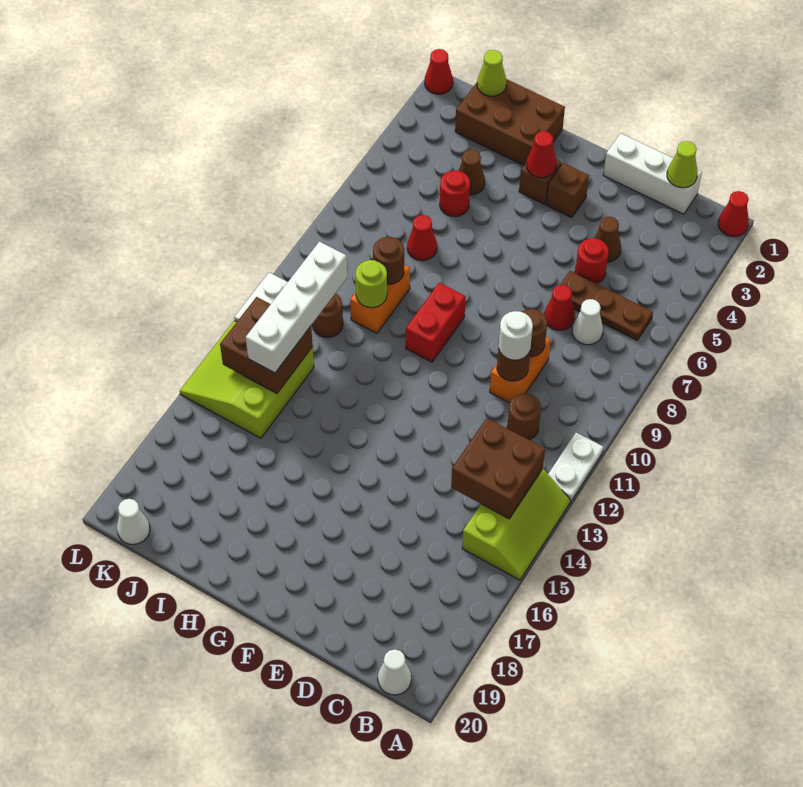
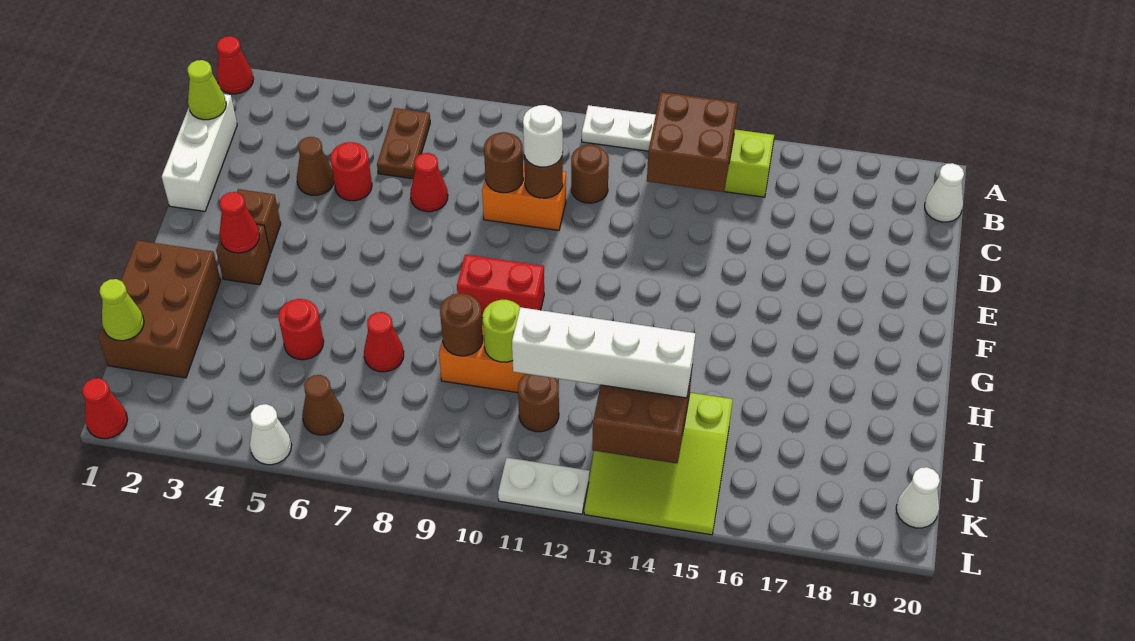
brown plate B6:D6 level 1 -> brown plate B6:C6 level 1
white cone C7 level 1 -> white cone L5 level 1
brown cone I4 level 1 -> brown cone K6 level 1

